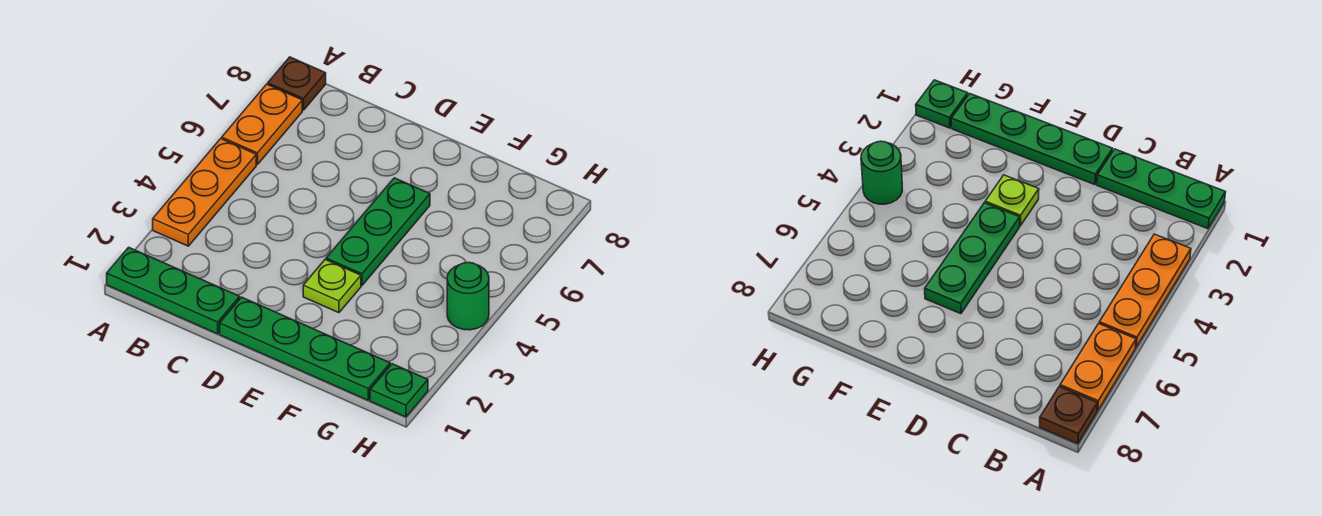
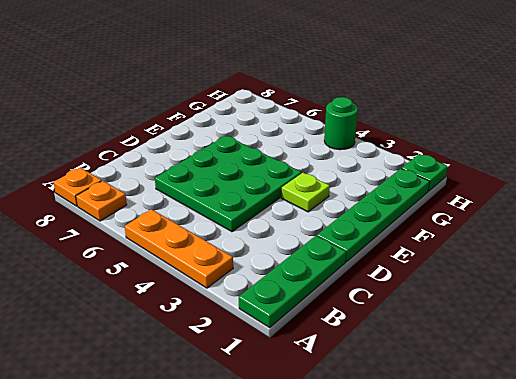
orange plate A6:A7 level 1 -> orange plate A7 level 1
brown plate A8 level 1 -> orange plate A8 level 1
green plate E4:E6 level 1 -> green plate C4:E6 level 1

